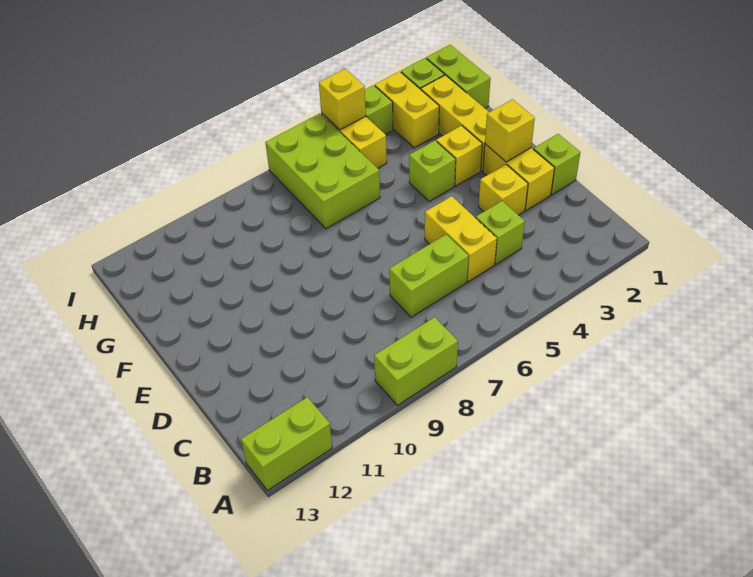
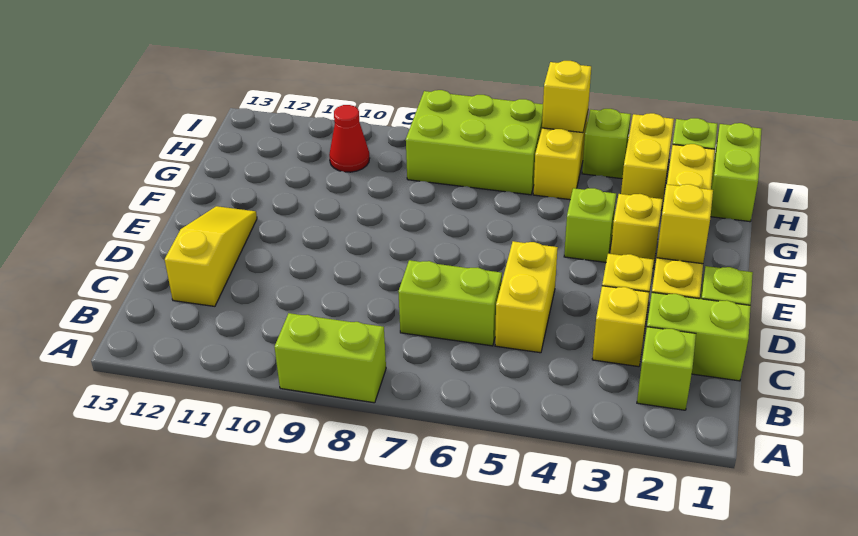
lime brick A12:A13 level 1 -> lime brick C1:C2 level 1
none -> yellow brick C3 level 1
lime brick C4 level 1 -> lime brick B2 level 1
none -> yellow slope C12:E12 level 1 top C
lime brick G6:I7 level 1 -> lime brick H6:I8 level 1
none -> red cone H10 level 1

